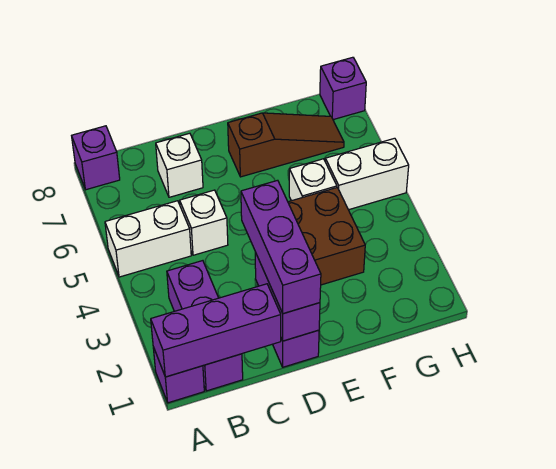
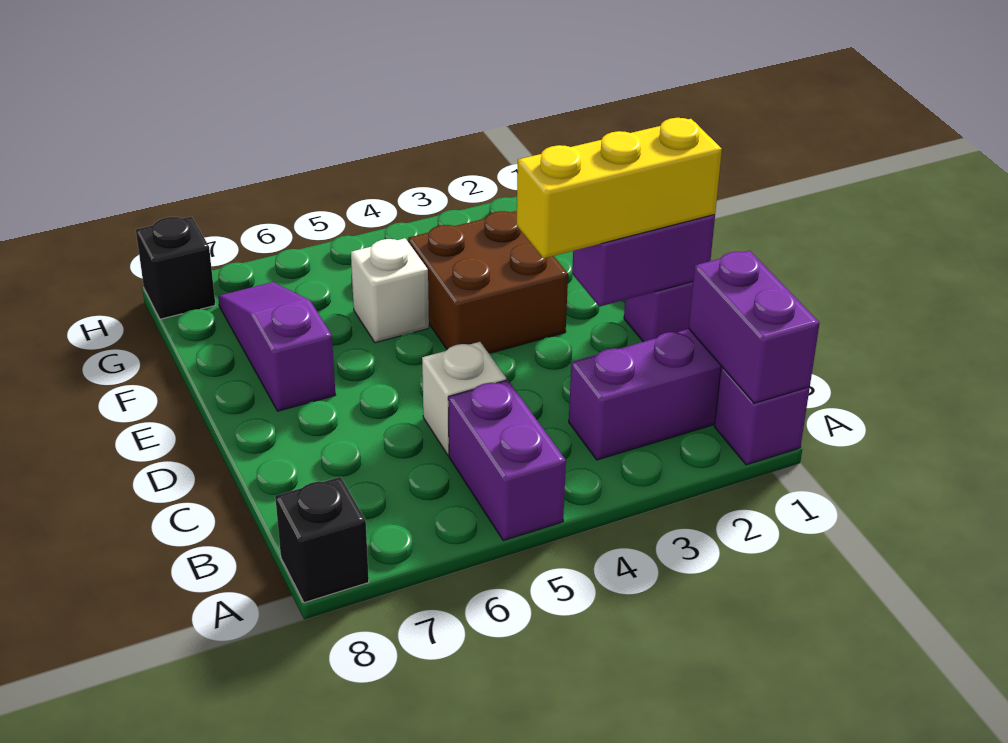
purple brick A1:C1 level 2 -> purple brick A1:B1 level 2
white brick A5:B5 level 1 -> purple brick A5:B5 level 1
purple brick A8 level 1 -> black brick A8 level 1
white brick C7 level 1 -> none
purple brick D1:D3 level 3 -> yellow brick D1:D3 level 3
brown slope E7:G7 level 1 top E -> purple slope E7:G7 level 1 top E
white brick G5:H5 level 1 -> none
purple brick H8 level 1 -> black brick H8 level 1

